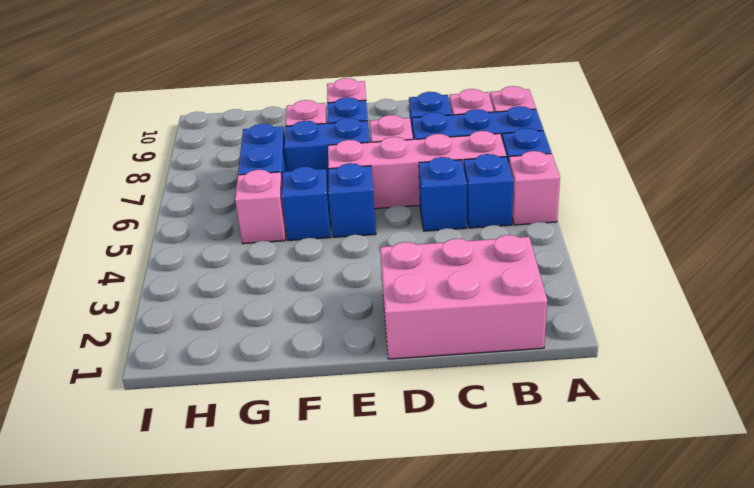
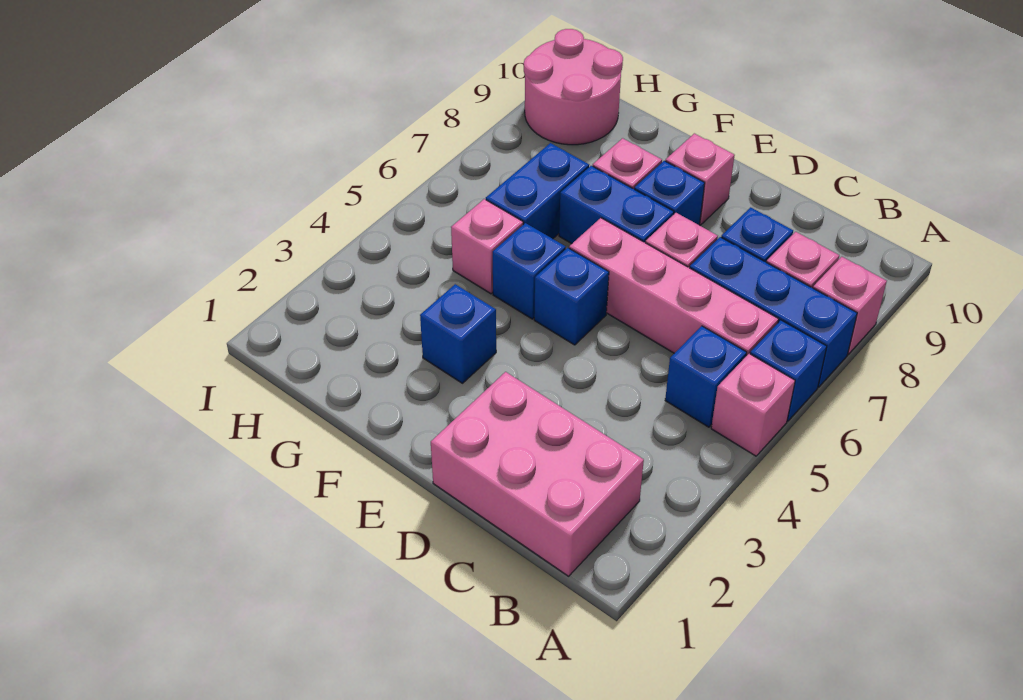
blue brick C5 level 1 -> blue brick F3 level 1
none -> pink round brick H9:I10 level 1

